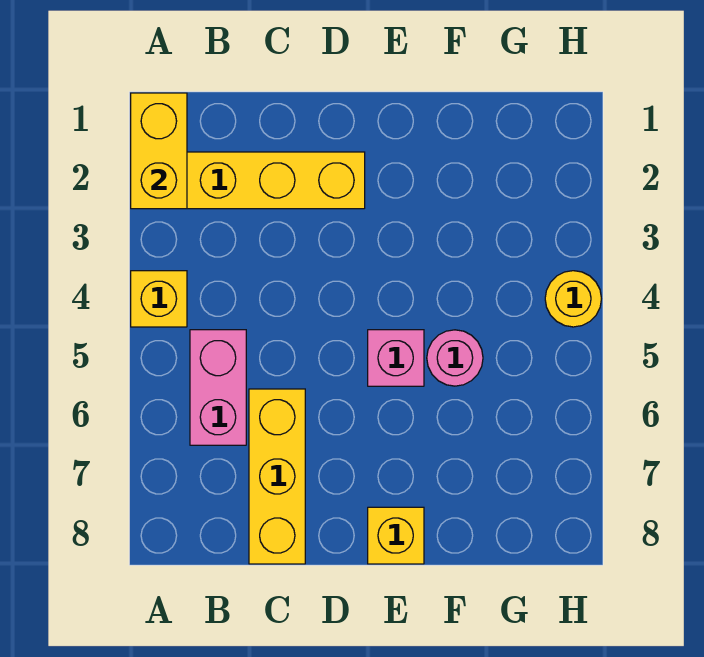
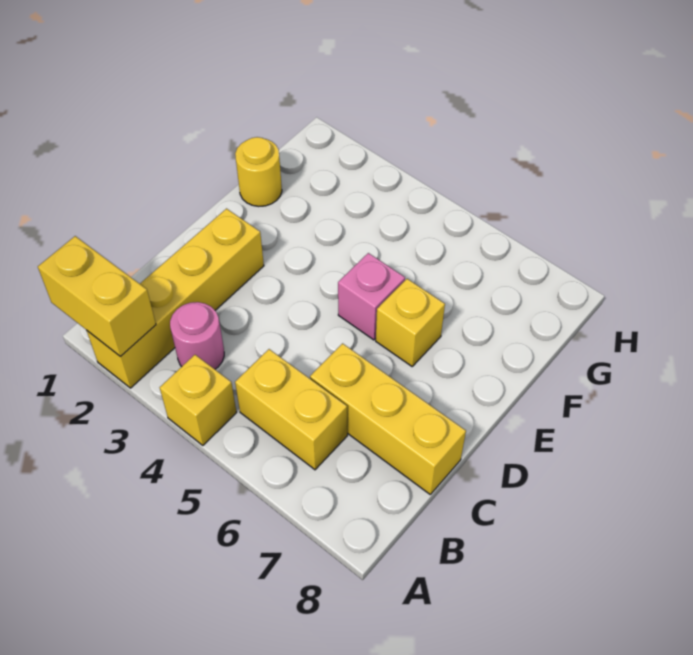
pink brick B5:B6 level 1 -> yellow brick B5:B6 level 1
yellow brick E8 level 1 -> yellow brick E6 level 1
pink round brick F5 level 1 -> pink round brick B3 level 1
yellow round brick H4 level 1 -> yellow round brick F1 level 1

